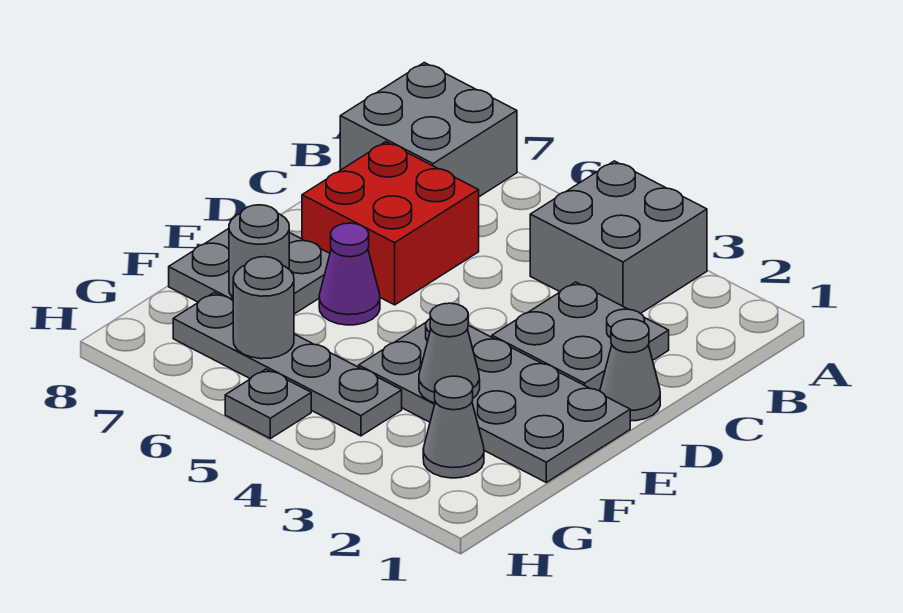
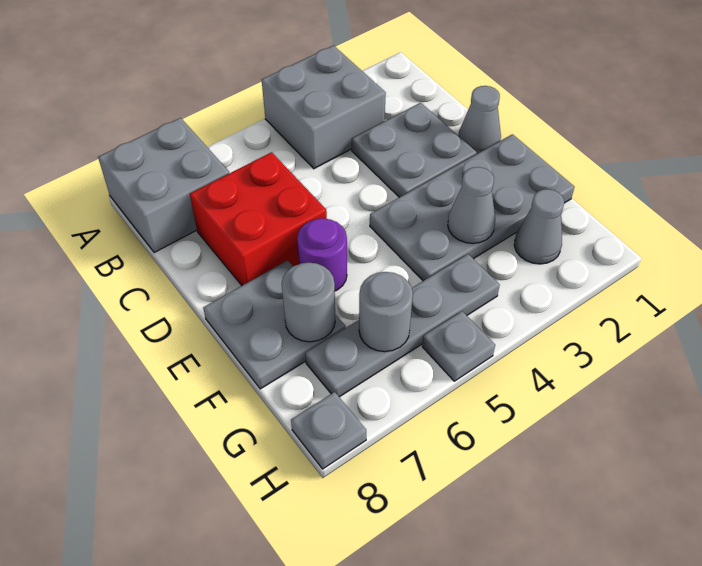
purple cone E6 level 1 -> purple round brick E6 level 1
none -> grey plate H8 level 1

